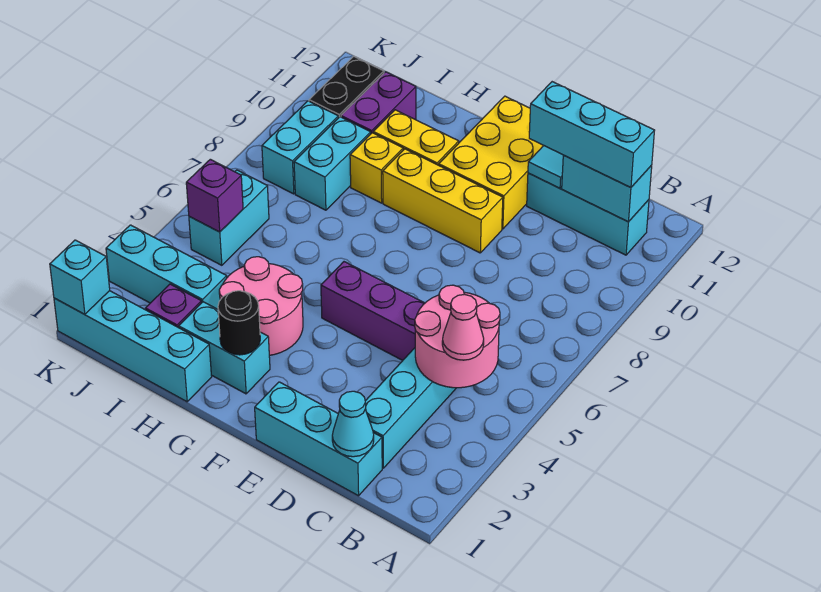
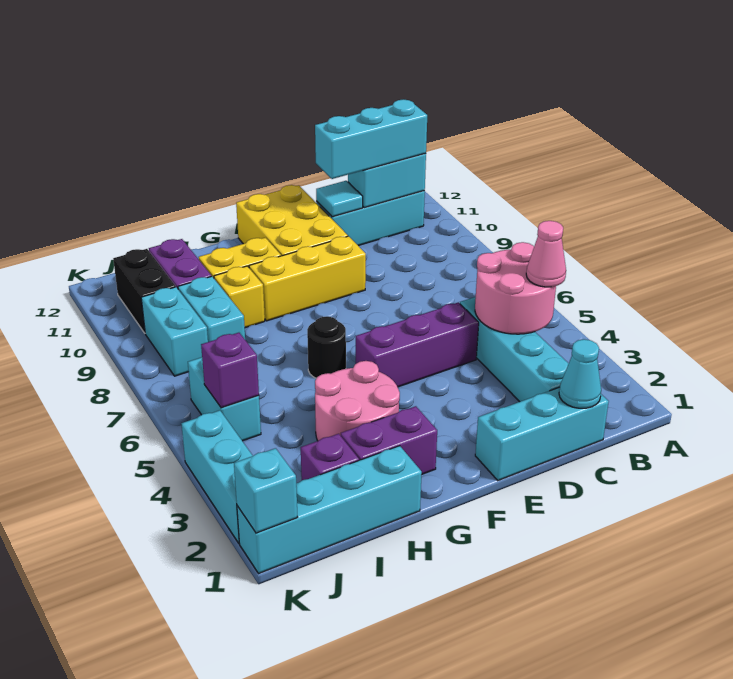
cyan brick G2:H2 level 1 -> purple brick G2:H2 level 1
black round brick G2 level 2 -> black round brick G6 level 1
cyan brick I3:K3 level 1 -> cyan brick K2:K4 level 1

